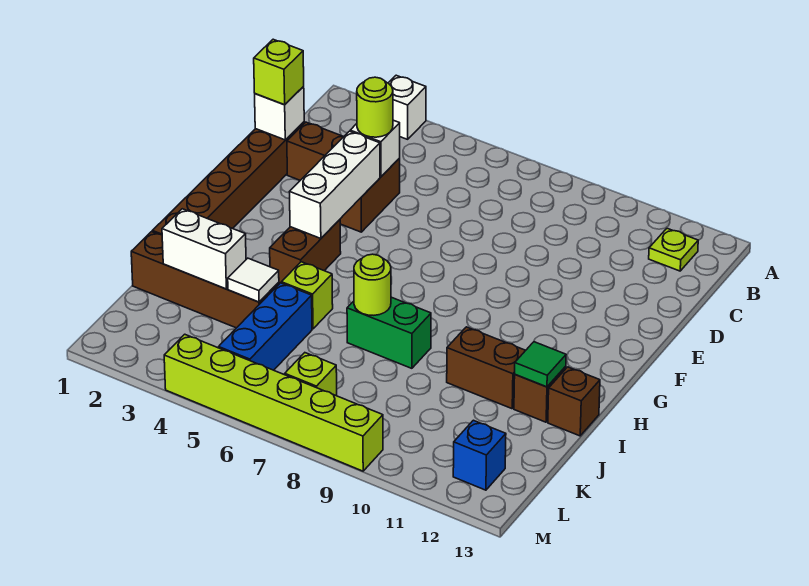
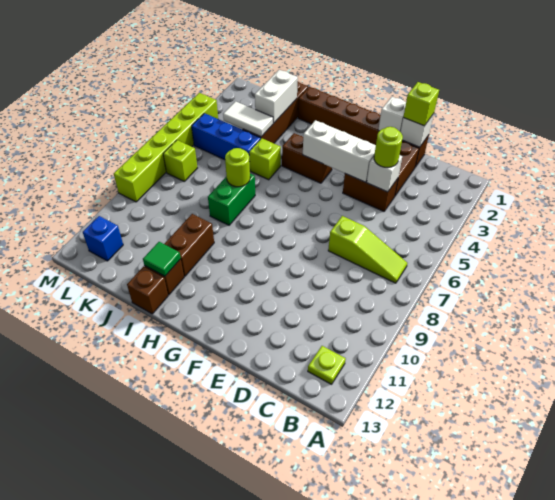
white brick A3 level 1 -> white brick E1 level 2
none -> lime slope B7:D7 level 1 top D
white tile J4 level 2 -> white tile J4:K4 level 2

